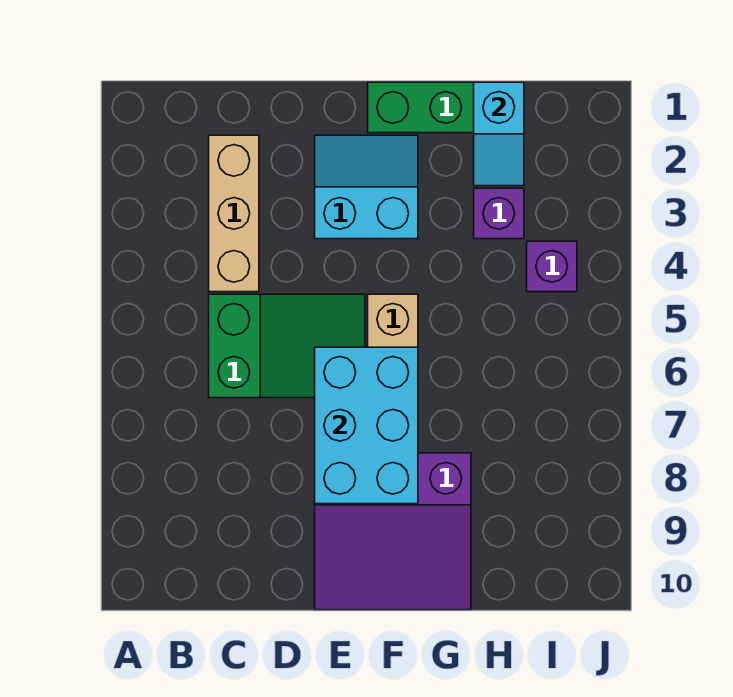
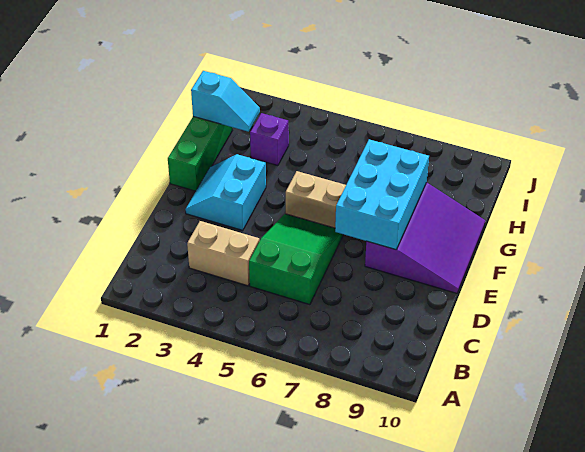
tan brick C2:C4 level 1 -> tan brick C3:C4 level 1
cyan brick E6:F8 level 2 -> cyan brick E7:G8 level 2
purple brick I4 level 1 -> none

